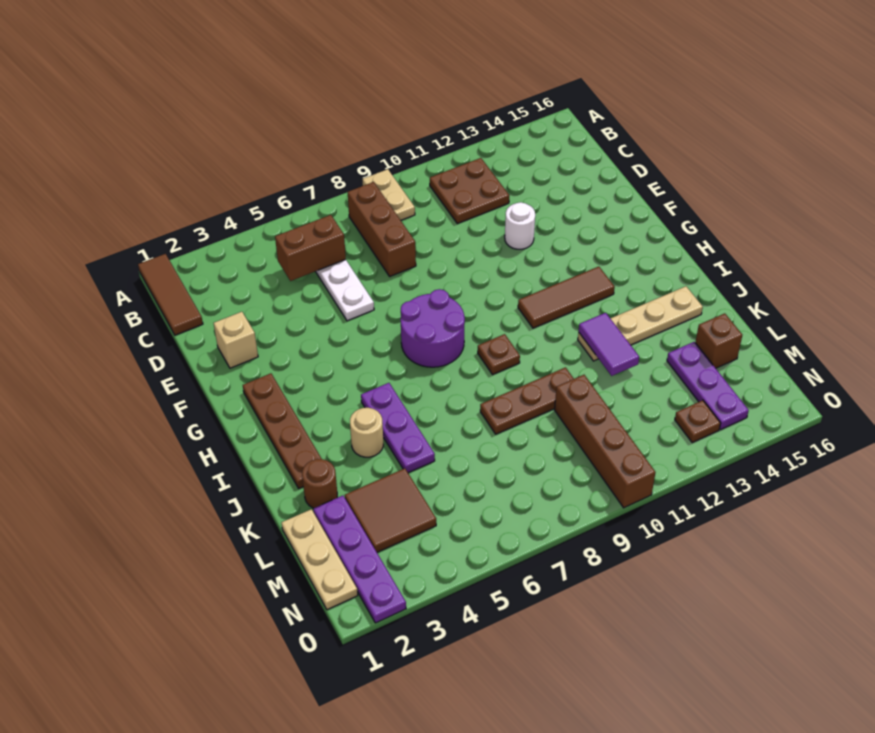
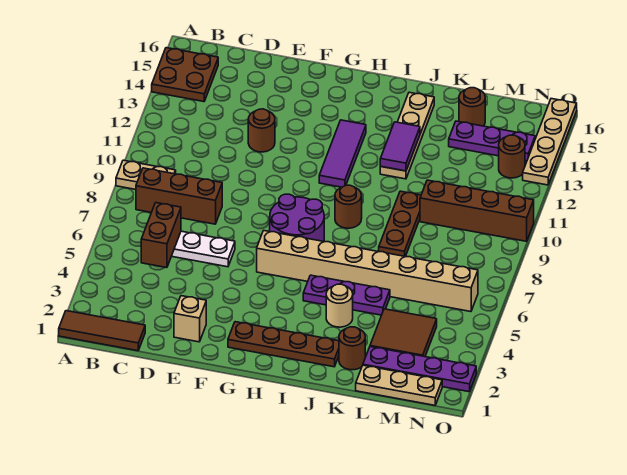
brown plate B11:C12 level 1 -> brown plate A14:B15 level 1
white round brick E12 level 1 -> brown round brick E12 level 1
none -> tan brick G6:N6 level 1
brown tile H11:H13 level 1 -> purple tile H11:H13 level 1
brown plate I9 level 1 -> brown round brick I9 level 1
purple tile J12:K12 level 2 -> purple tile J12:J13 level 2
brown brick L15 level 1 -> brown round brick L15 level 1
brown plate N13 level 1 -> brown round brick N13 level 1
none -> tan plate O13:O16 level 1

